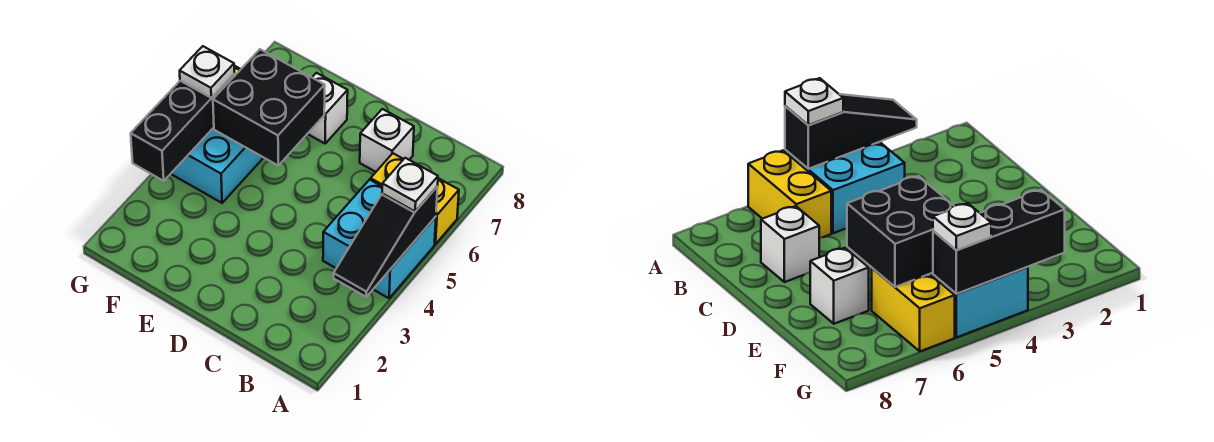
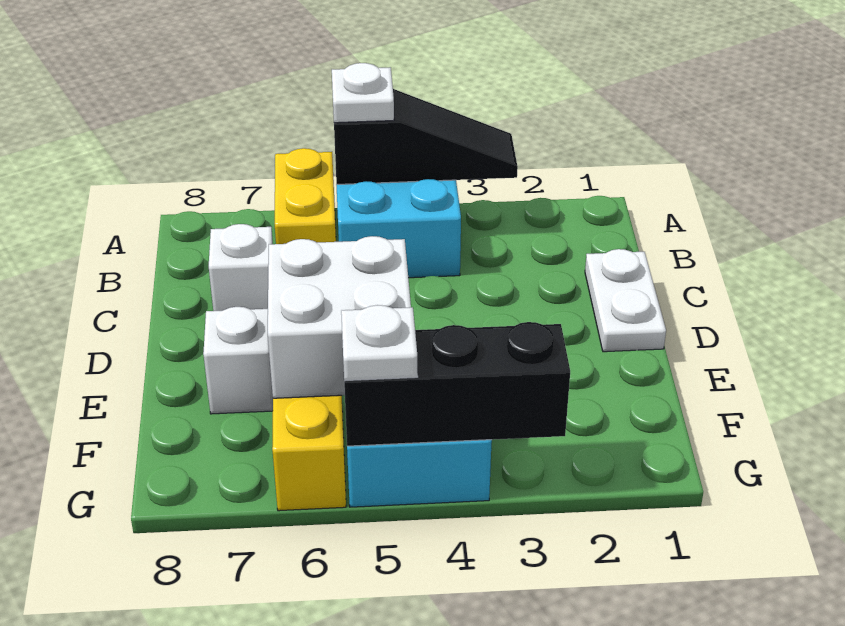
none -> white plate C1:D1 level 1
black brick E5:F6 level 2 -> white brick E5:F6 level 2

